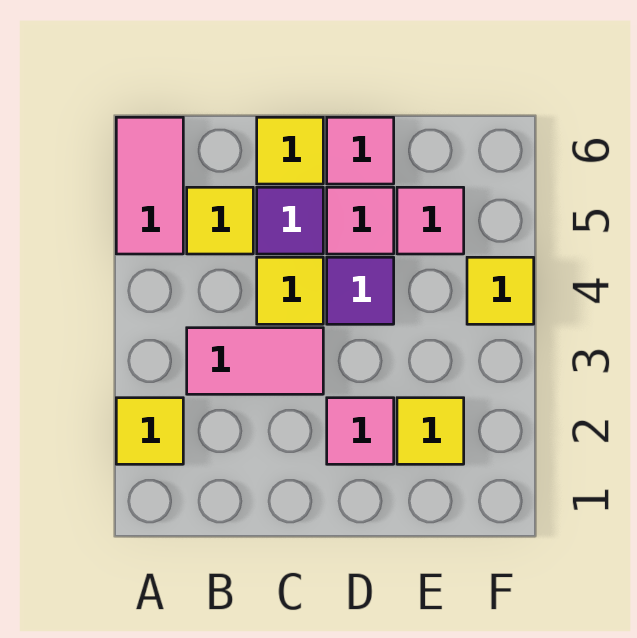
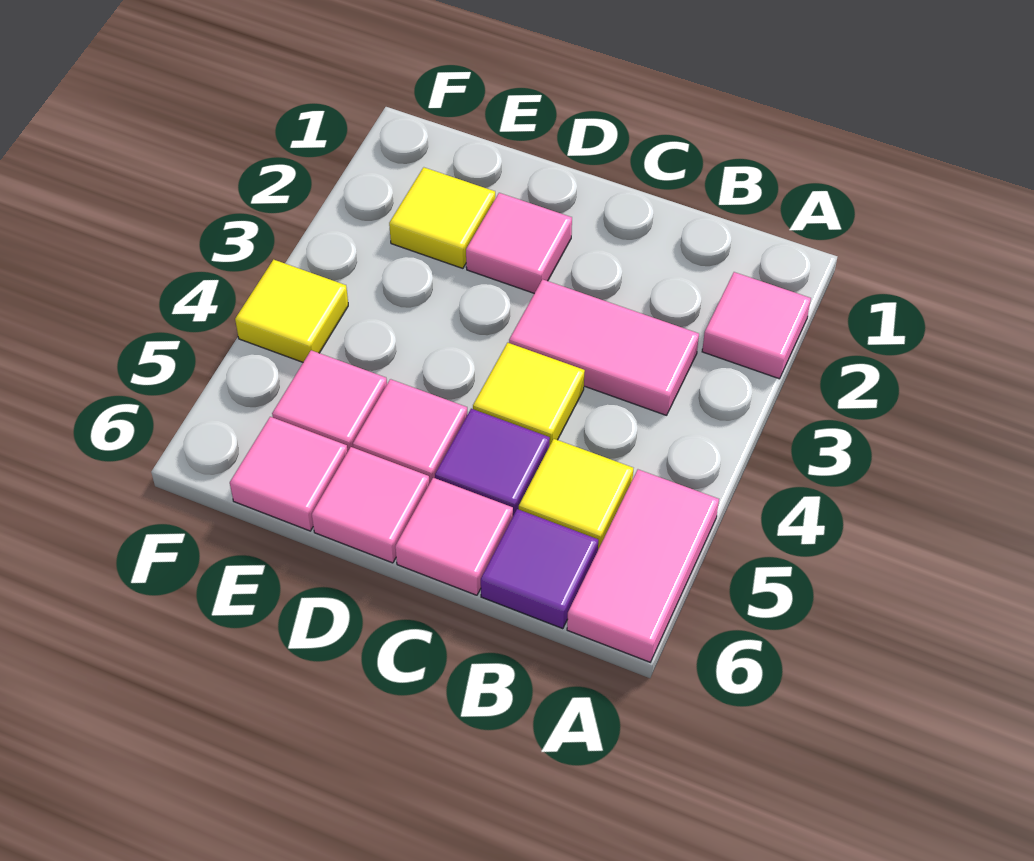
yellow tile A2 level 1 -> pink tile A2 level 1
yellow tile C6 level 1 -> pink tile C6 level 1
purple tile D4 level 1 -> purple tile B6 level 1
none -> pink tile E6 level 1

